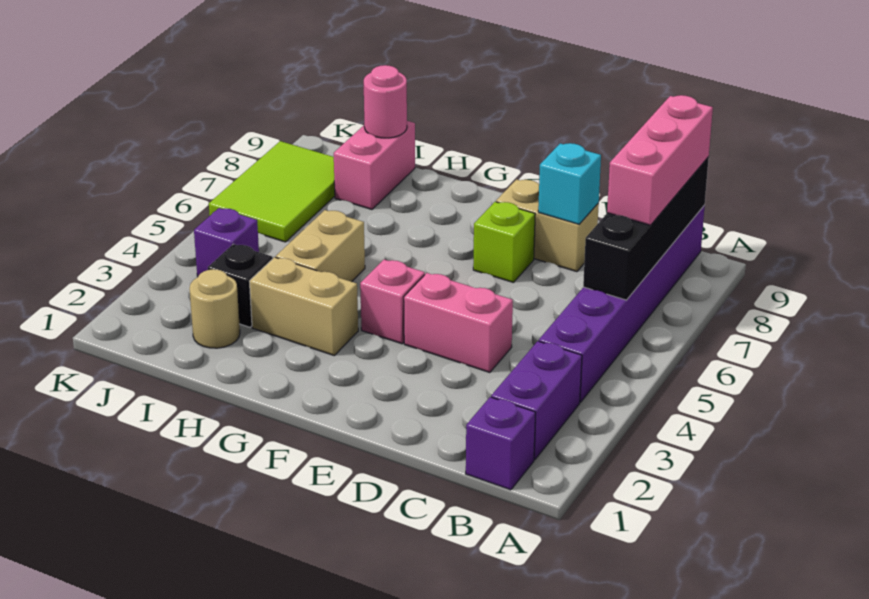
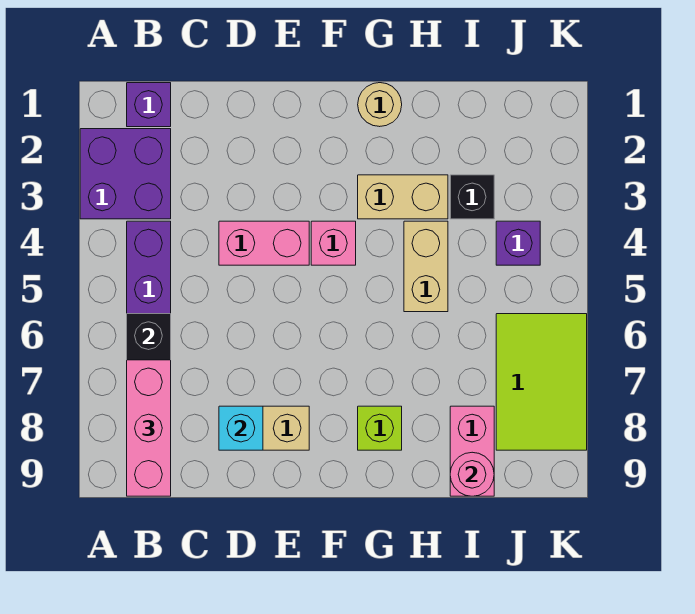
purple brick B2:B3 level 1 -> purple brick A2:B3 level 1
lime brick E7 level 1 -> lime brick G8 level 1
tan round brick I2 level 1 -> tan round brick G1 level 1

